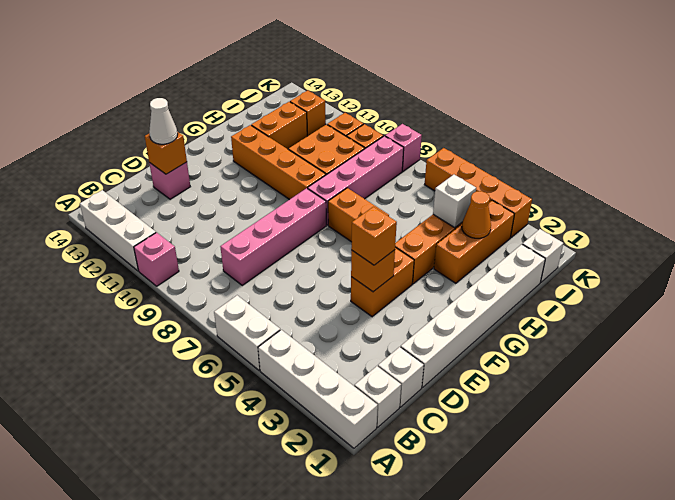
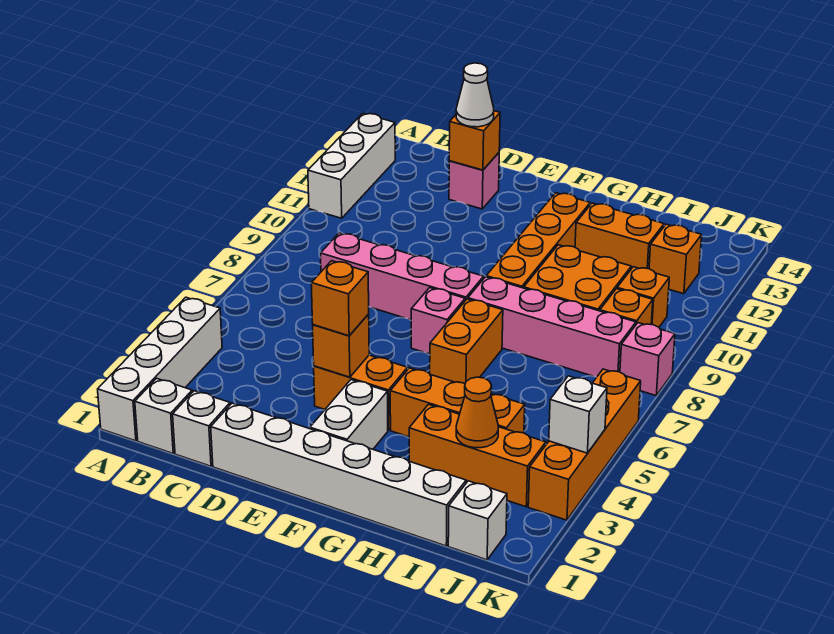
white brick A5:A6 level 1 -> white brick F2:F3 level 1
pink brick A10 level 1 -> pink brick F7 level 1
white brick I4 level 2 -> white brick K4 level 2

